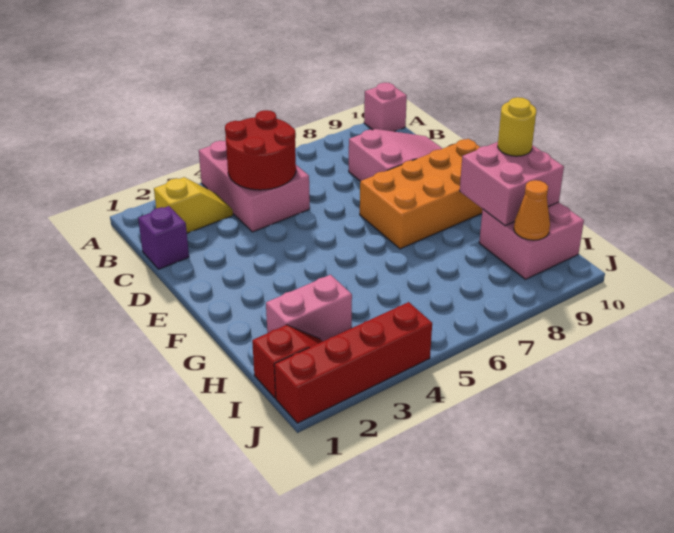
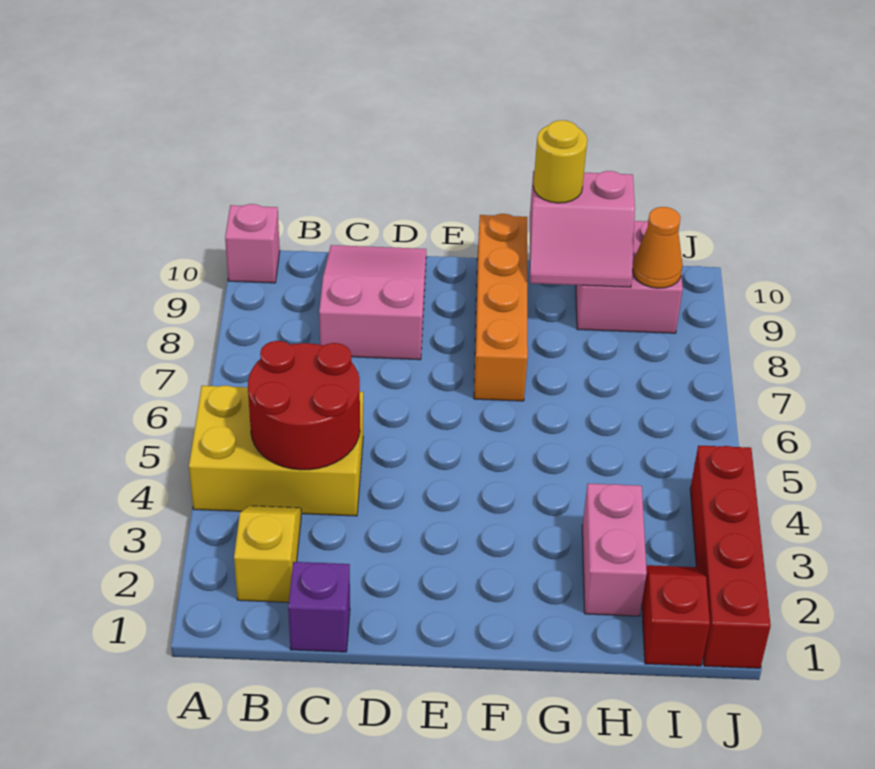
pink brick A4:C5 level 1 -> yellow brick A4:C5 level 1
orange brick E7:F10 level 1 -> orange brick F7:F10 level 1
pink brick G9:H10 level 2 -> pink slope G9:H10 level 2 top 10

